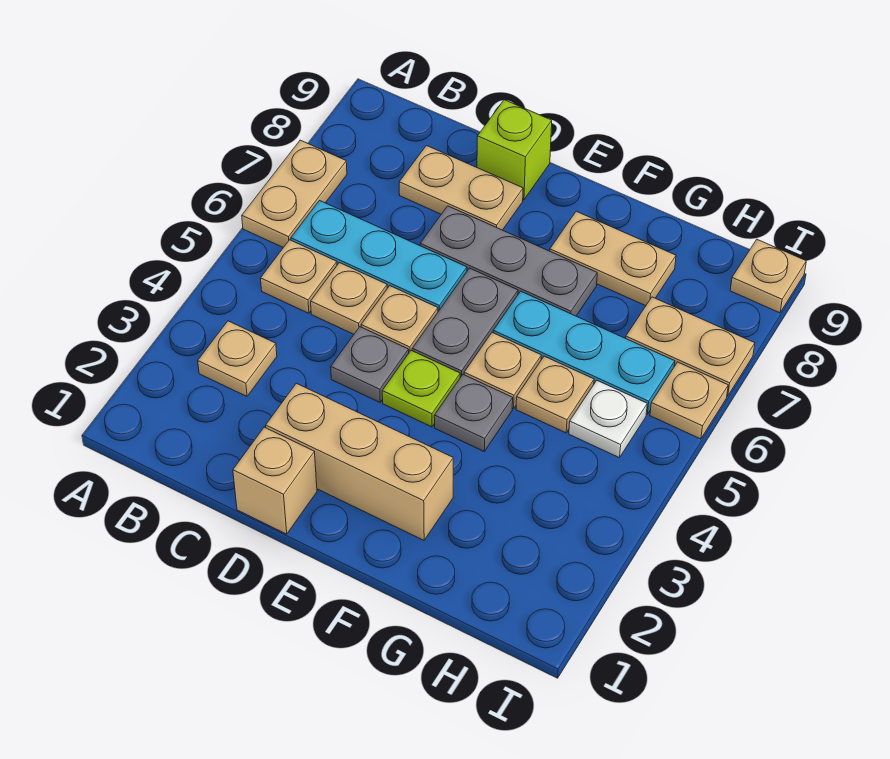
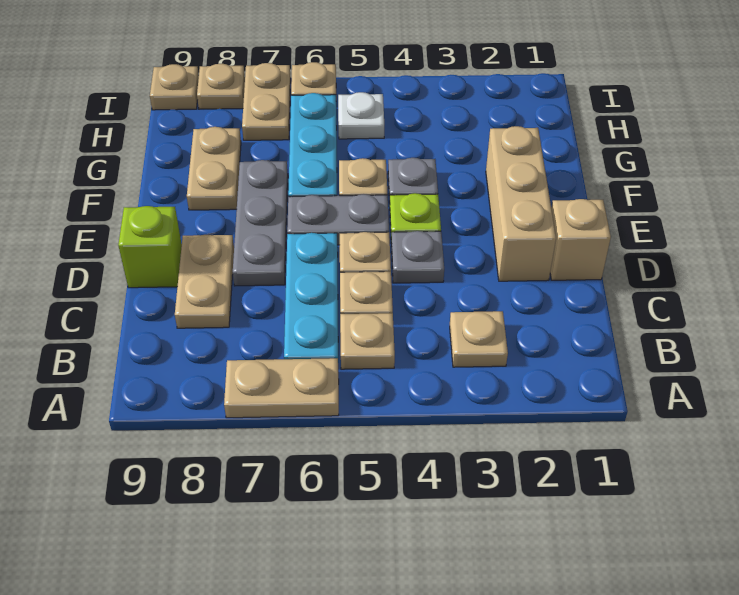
tan plate G5 level 1 -> tan plate I8 level 1

